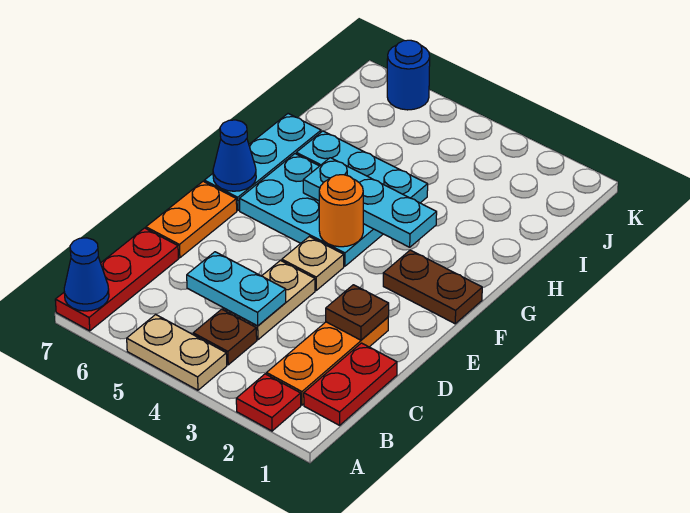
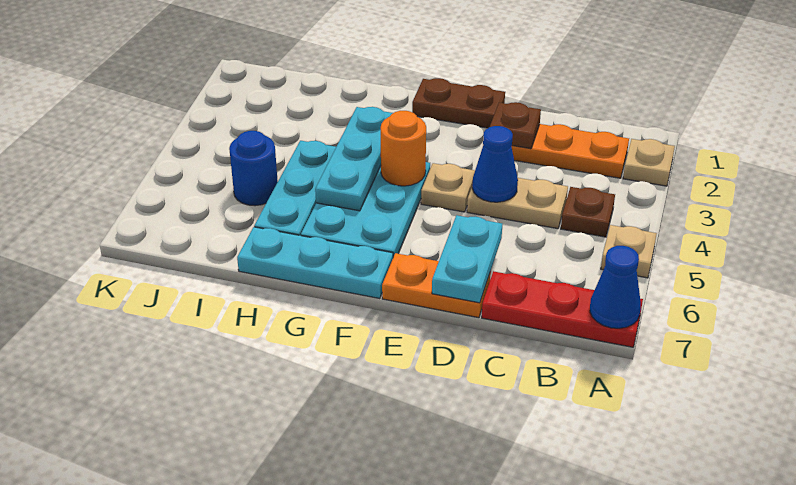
red plate A2 level 1 -> tan plate A2 level 1
tan plate A4:A5 level 1 -> tan plate A5 level 1
red plate B1:C1 level 1 -> none
cyan plate C4:C5 level 2 -> cyan plate D6:D7 level 2
brown plate F1:F2 level 1 -> brown plate E1:F1 level 1
blue cone F7 level 2 -> blue cone D4 level 2
blue round brick K6 level 1 -> blue round brick I5 level 1

